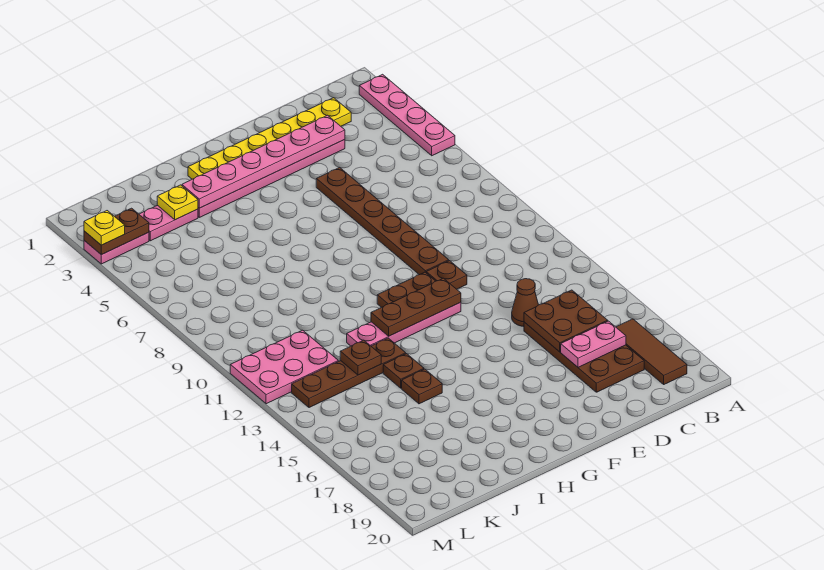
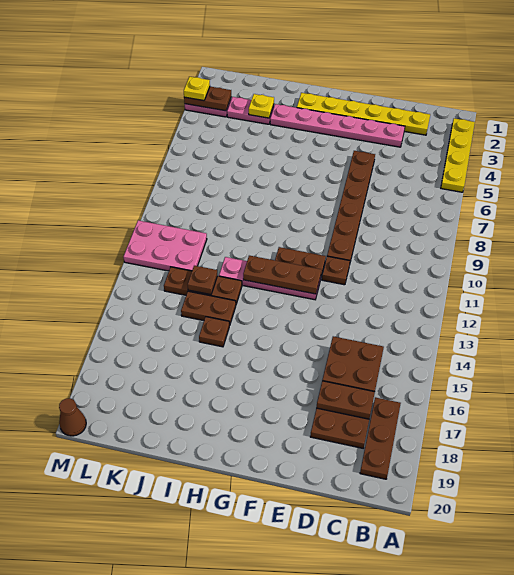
pink plate A2:A5 level 1 -> yellow plate A2:A5 level 1
brown tile B17:B19 level 1 -> brown plate B17:B19 level 1
pink plate C17:D17 level 2 -> brown plate C17:D17 level 2
pink plate D3:I3 level 2 -> none
brown cone D14 level 1 -> brown cone M20 level 1
brown plate I13:L13 level 1 -> brown plate I13:K13 level 1
brown plate I14 level 1 -> brown plate I14:J14 level 1

